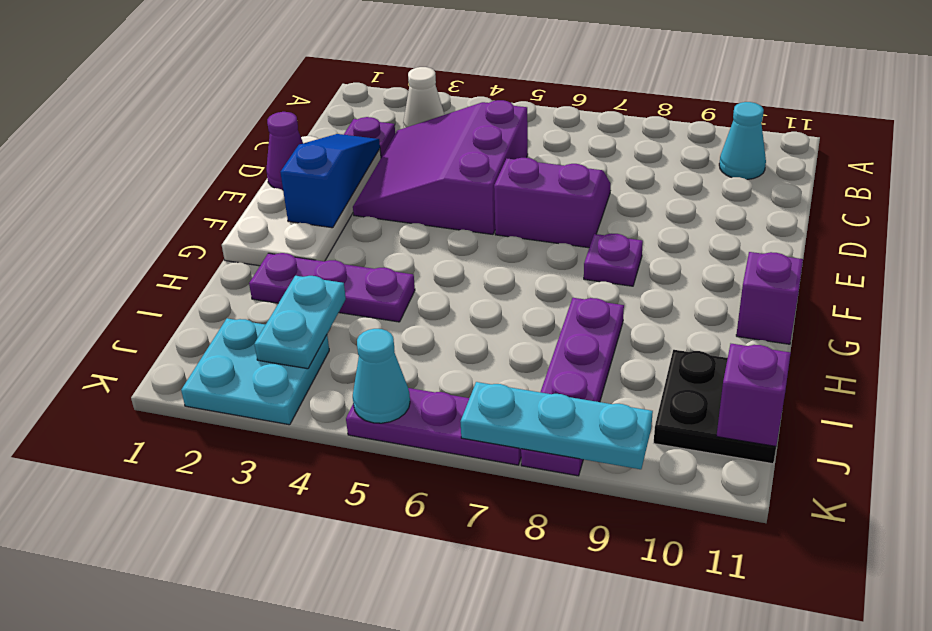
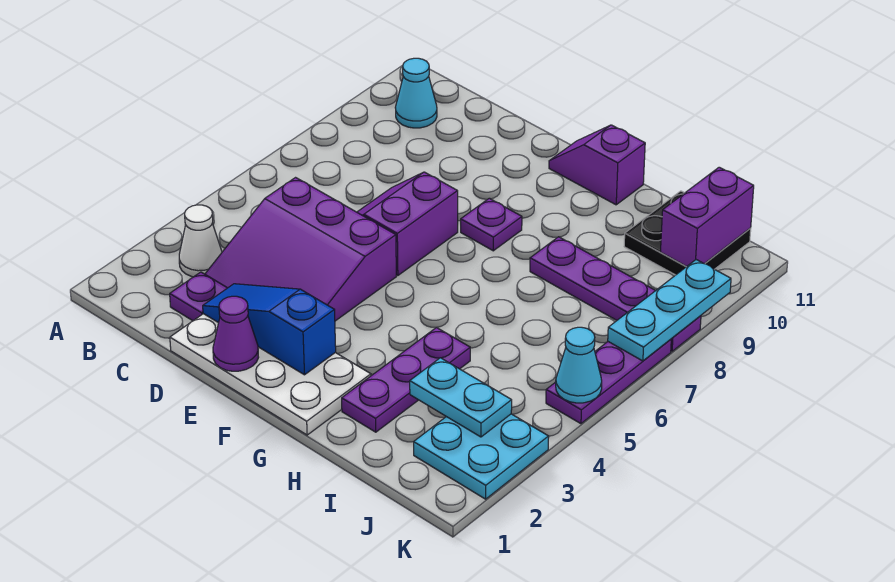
purple brick J11 level 2 -> purple brick J10:J11 level 2

